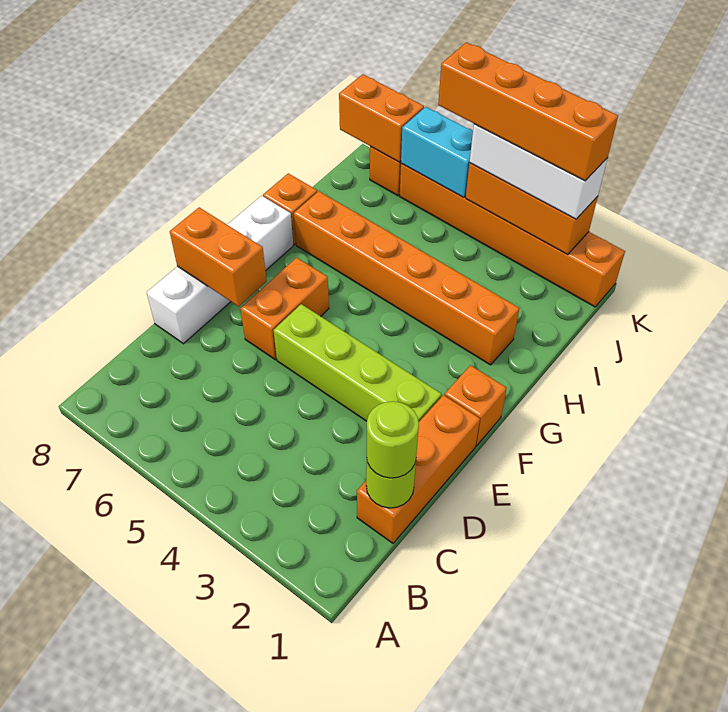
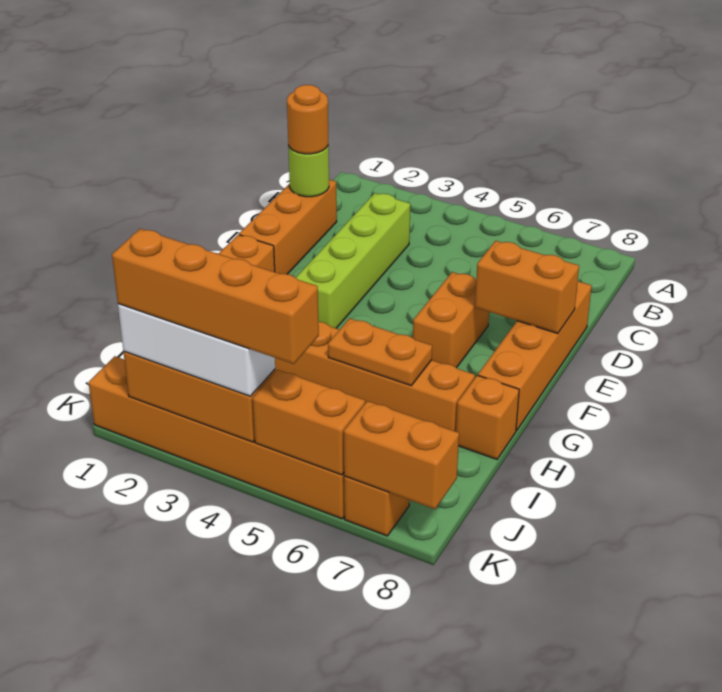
lime round brick C1 level 3 -> orange round brick C1 level 3
white brick D8:G8 level 1 -> orange brick D8:G8 level 1
lime brick E2:E5 level 1 -> lime brick C3:F3 level 1
none -> orange plate H5:H6 level 2
cyan brick K5:K6 level 2 -> orange brick K5:K6 level 2

